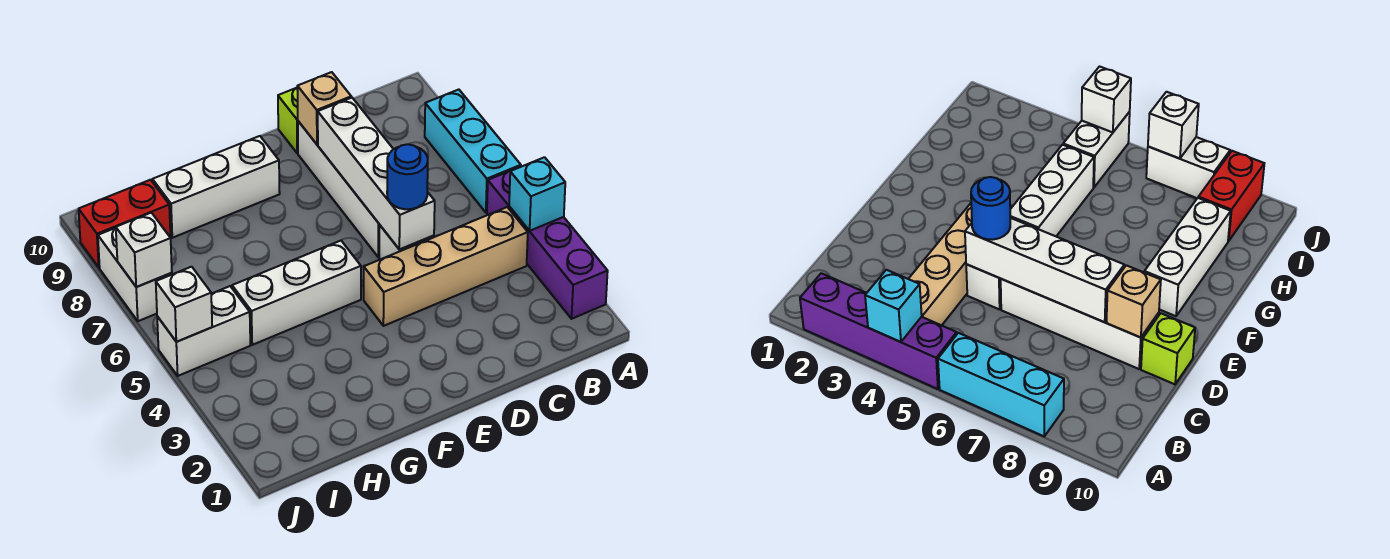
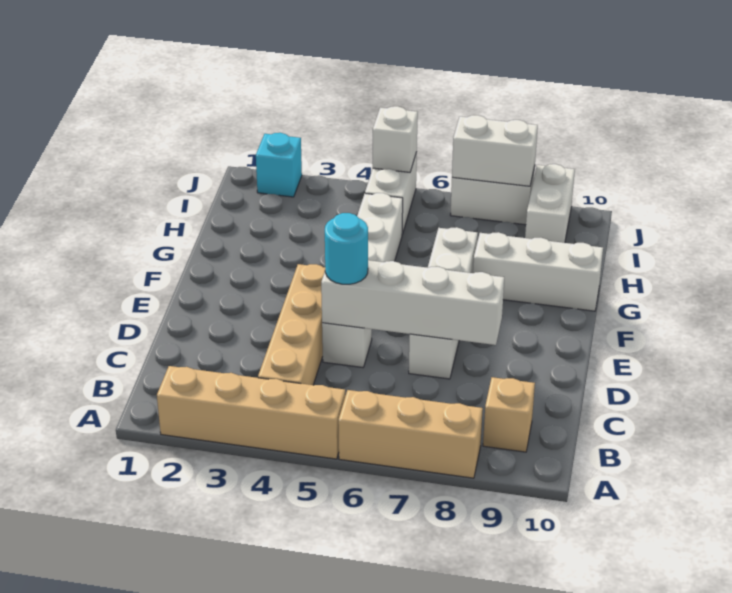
purple brick A2:A5 level 1 -> tan brick A2:A5 level 1
cyan brick A4 level 2 -> cyan brick J2 level 1
cyan brick A6:A8 level 1 -> tan brick A6:A8 level 1
blue round brick D5 level 3 -> cyan round brick D5 level 3
white brick D6:D9 level 1 -> white brick D7:G7 level 1
tan brick D9 level 2 -> tan brick B9 level 1
lime brick D10 level 1 -> none
white brick F9:H9 level 1 -> white brick G8:G10 level 1
red brick I9:J9 level 1 -> white brick I9:J9 level 1
white brick J7 level 2 -> white brick J7:J8 level 2

